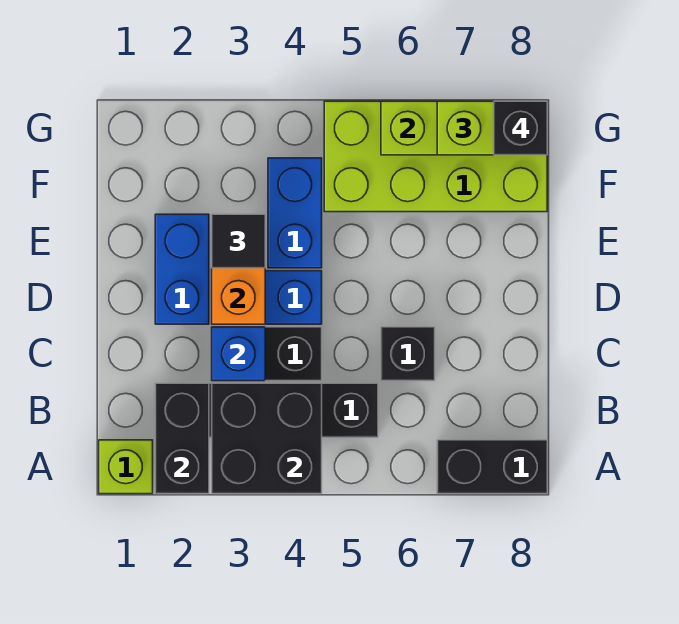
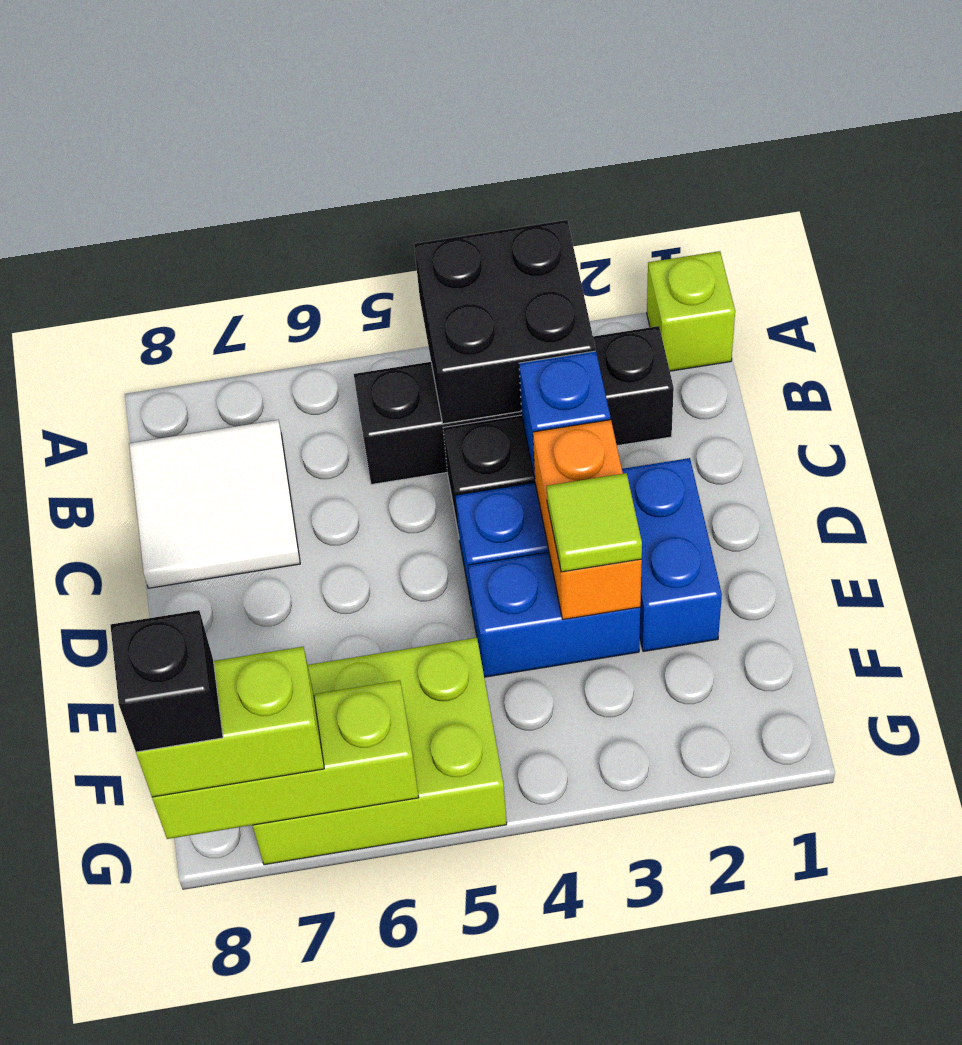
black brick A2:B2 level 2 -> none
black brick A7:A8 level 1 -> none
none -> white tile B7:C8 level 1
black brick C6 level 1 -> none
black tile E3 level 3 -> lime tile E3 level 3
blue brick E4:F4 level 1 -> blue brick E3:E4 level 1
lime brick F5:G8 level 1 -> lime brick F5:G7 level 1

